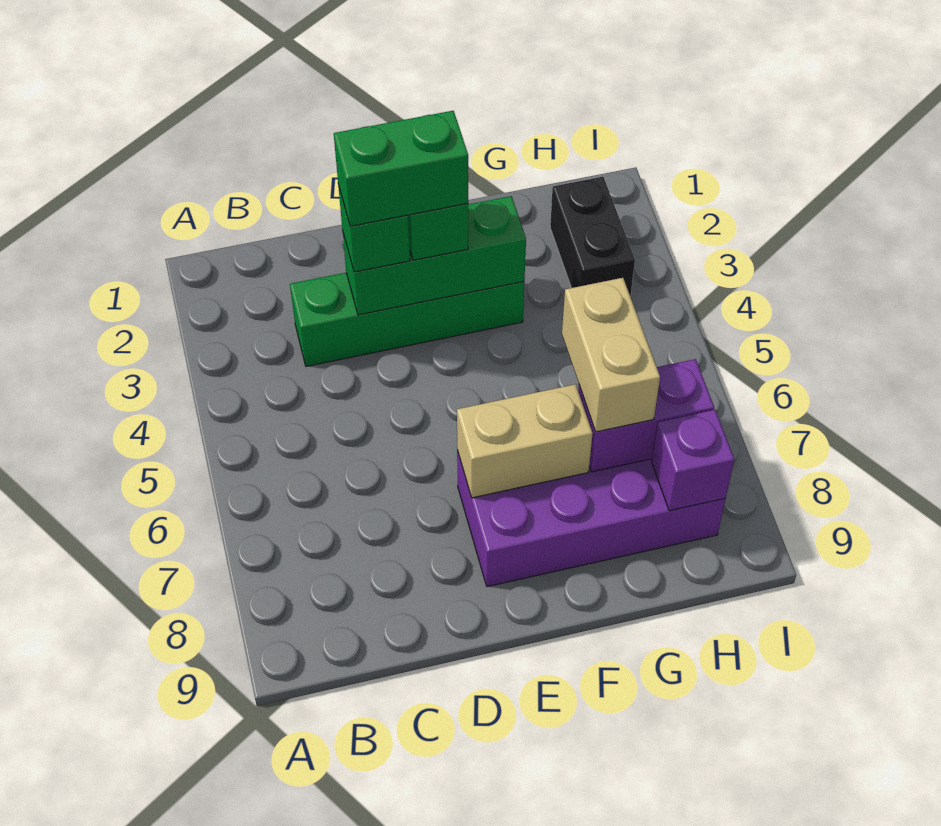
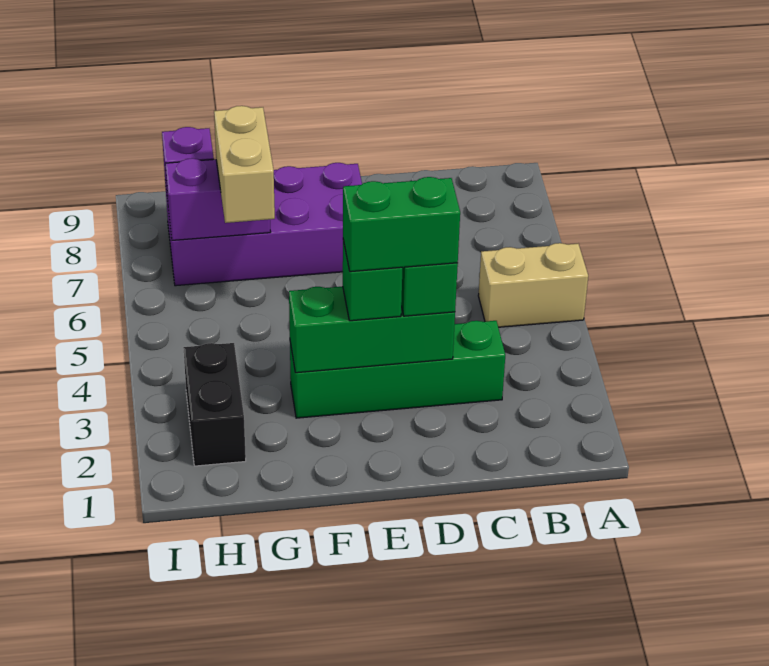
tan brick E7:F7 level 2 -> tan brick A5:B5 level 1

